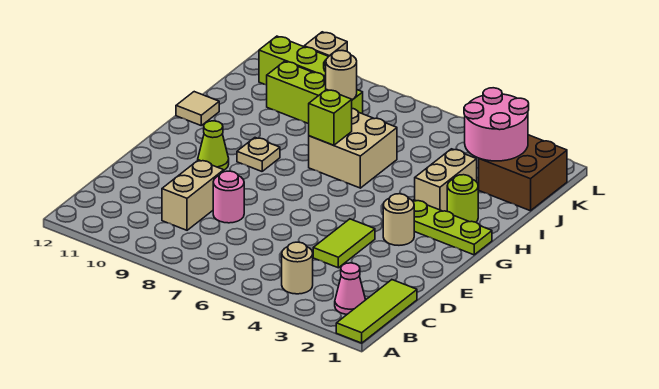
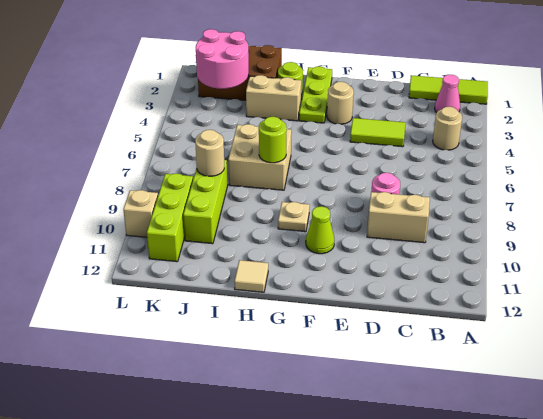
lime brick H7 level 2 -> lime round brick H7 level 2
brown brick J1:K2 level 1 -> brown brick I1:K2 level 1

